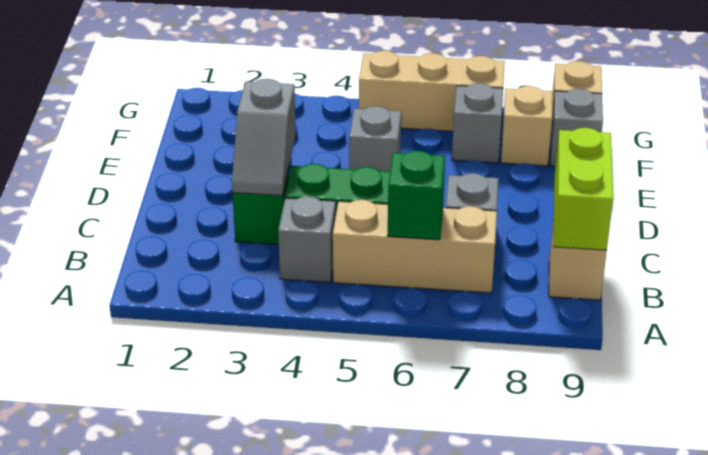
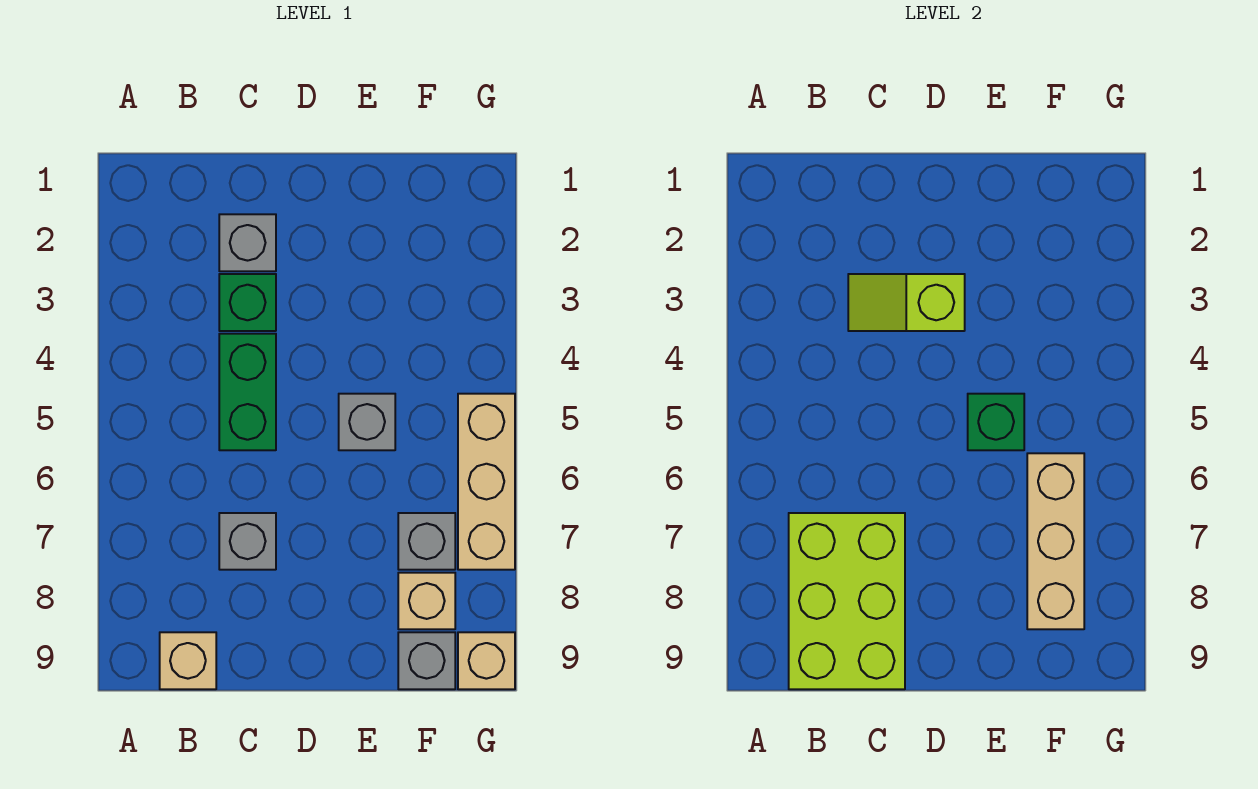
grey brick B4 level 1 -> grey brick C2 level 1
tan brick B5:B7 level 1 -> tan brick F6:F8 level 2
green brick B6 level 2 -> green brick E5 level 2
lime brick B9:C9 level 2 -> lime brick B7:C9 level 2
grey slope C3:D3 level 2 top D -> lime slope C3:D3 level 2 top D

